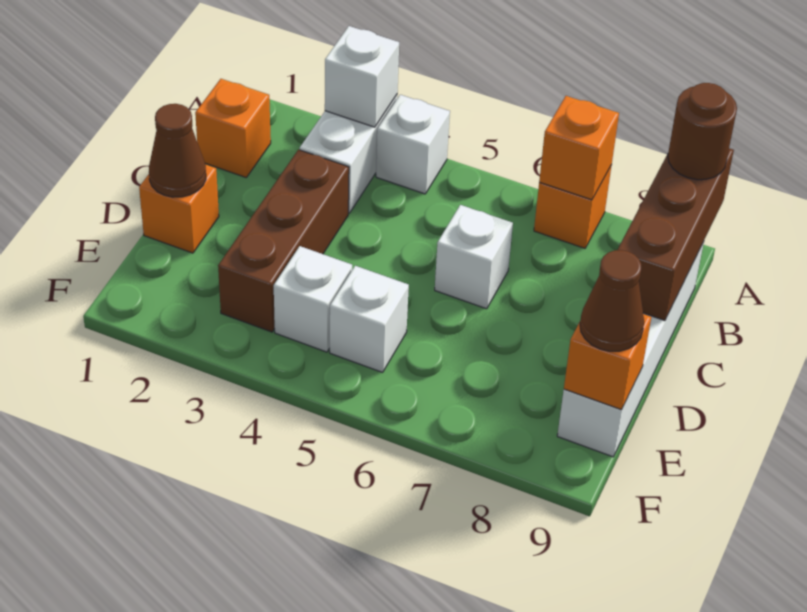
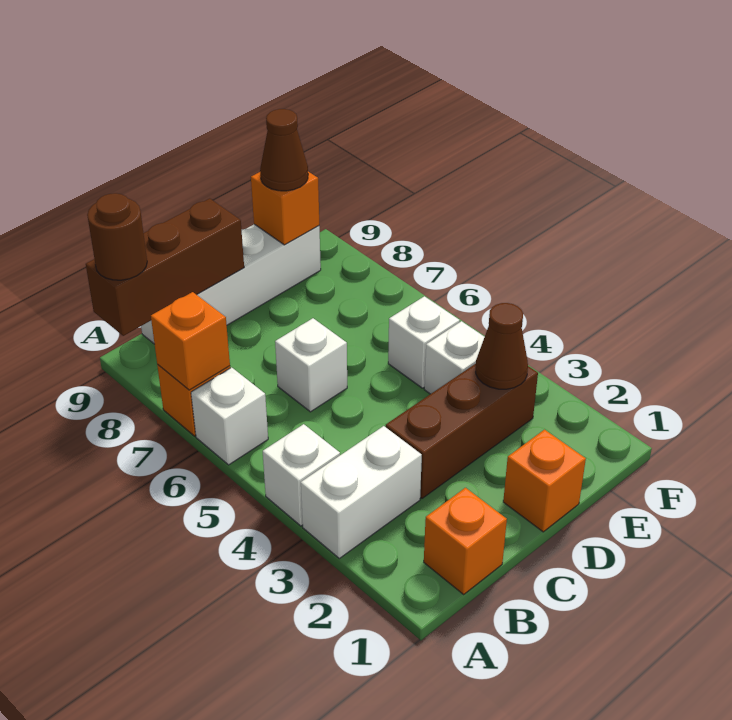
white brick A3 level 2 -> white brick A6 level 1
brown cone D1 level 2 -> brown cone E3 level 2

